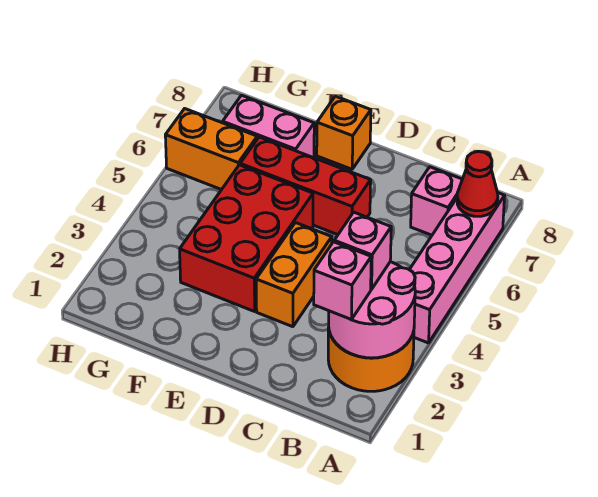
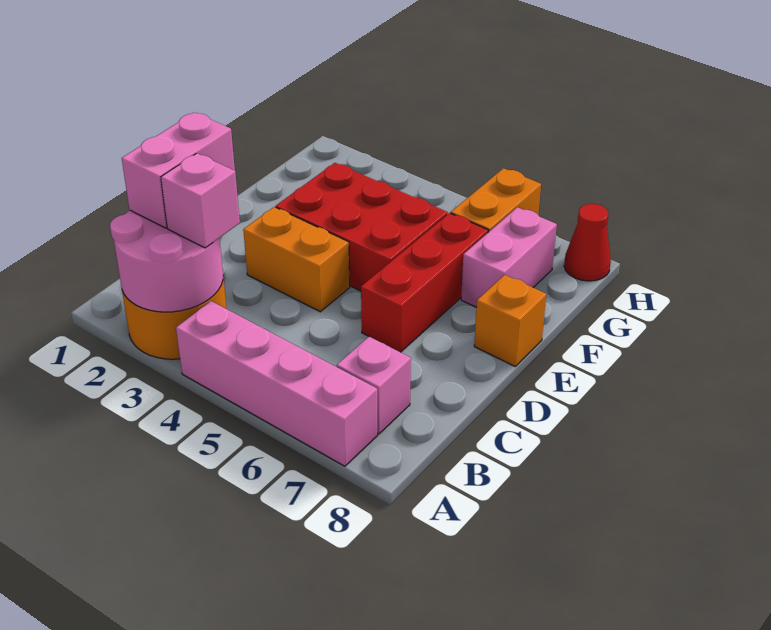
red cone A7 level 2 -> red cone H8 level 1
pink brick B2 level 3 -> pink brick B2:C2 level 3

